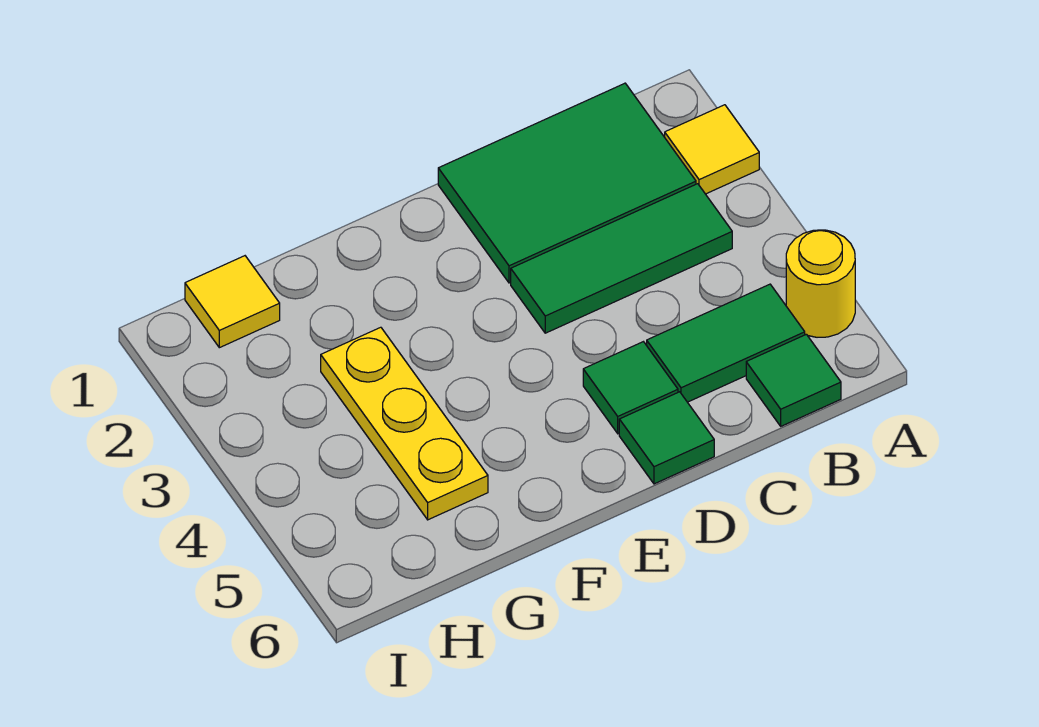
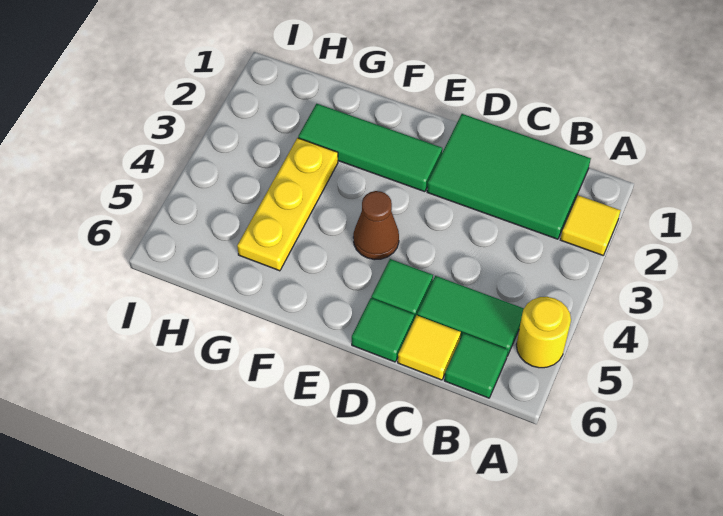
green tile B3:D3 level 1 -> green tile E2:G2 level 1
none -> brown cone E4 level 1
yellow tile H1 level 1 -> yellow tile C6 level 1

